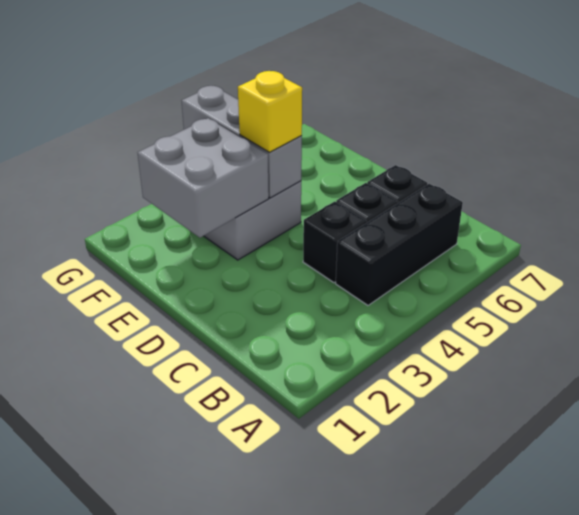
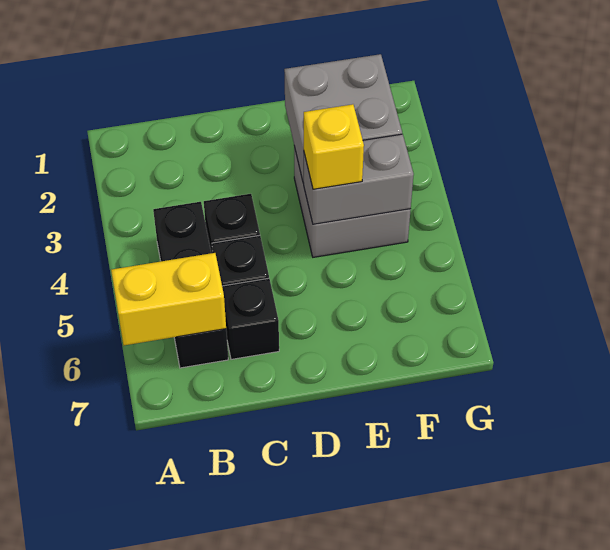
none -> yellow brick A6:B6 level 2
grey brick E4:G4 level 2 -> grey brick E4:F4 level 2

